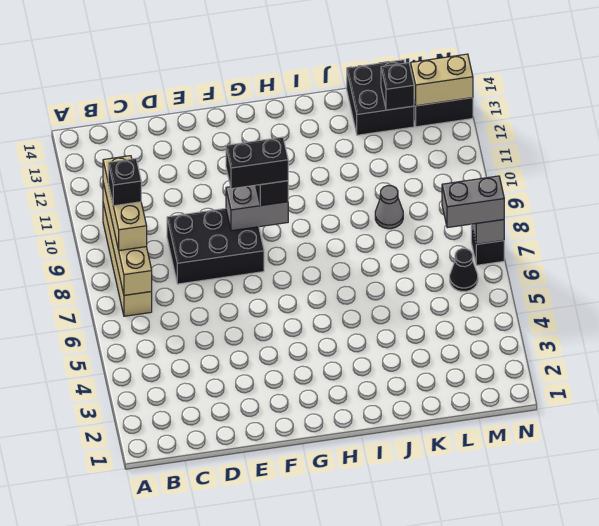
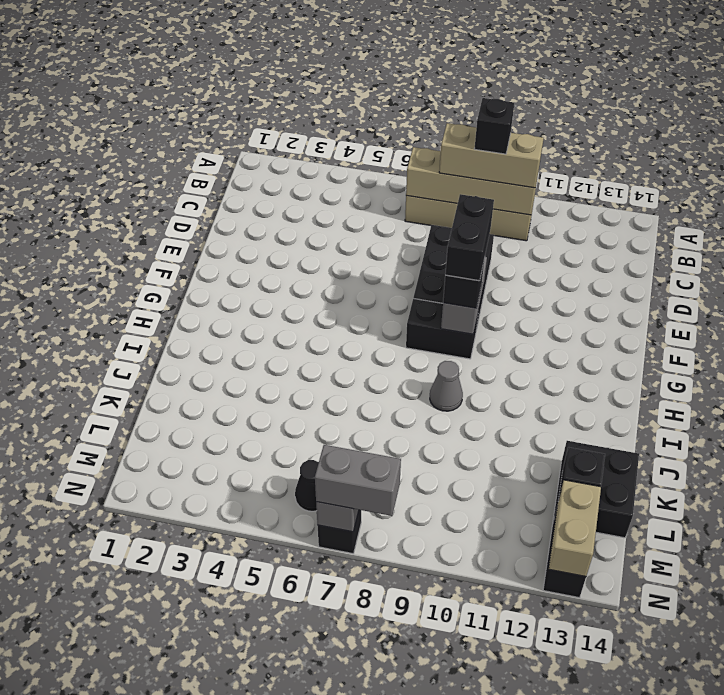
none -> black brick G8:G9 level 1
grey cone K9 level 1 -> grey cone I9 level 1
grey brick M7:N7 level 3 -> grey brick N7:N8 level 3

